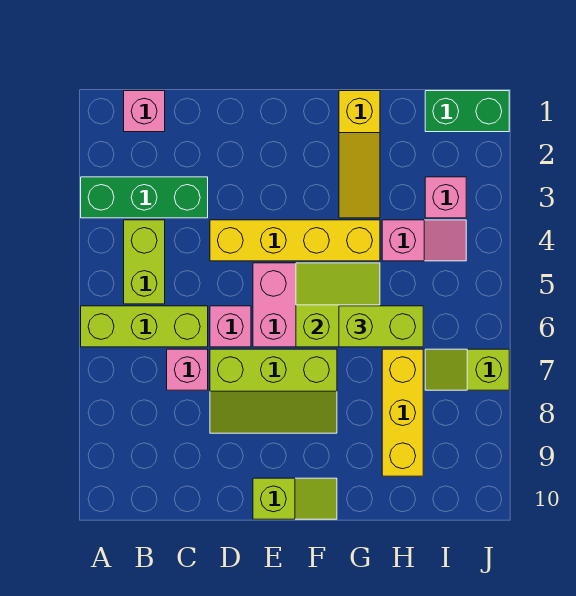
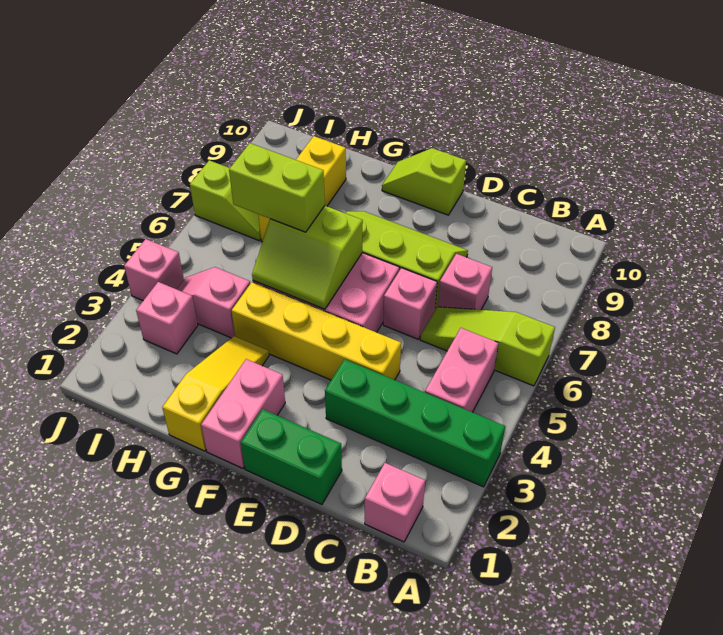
green brick A3:C3 level 1 -> green brick A3:D3 level 1
lime brick A6:C6 level 1 -> lime slope A6:C6 level 1 top A
lime brick B4:B5 level 1 -> pink brick B4:B5 level 1
none -> pink brick F1:F2 level 1
green brick I1:J1 level 1 -> green brick D1:E1 level 1
none -> pink brick J4 level 1

